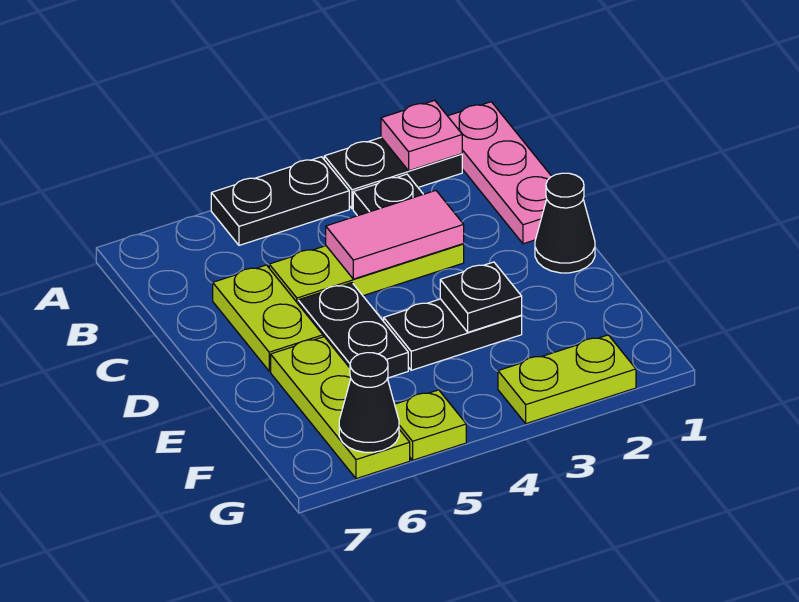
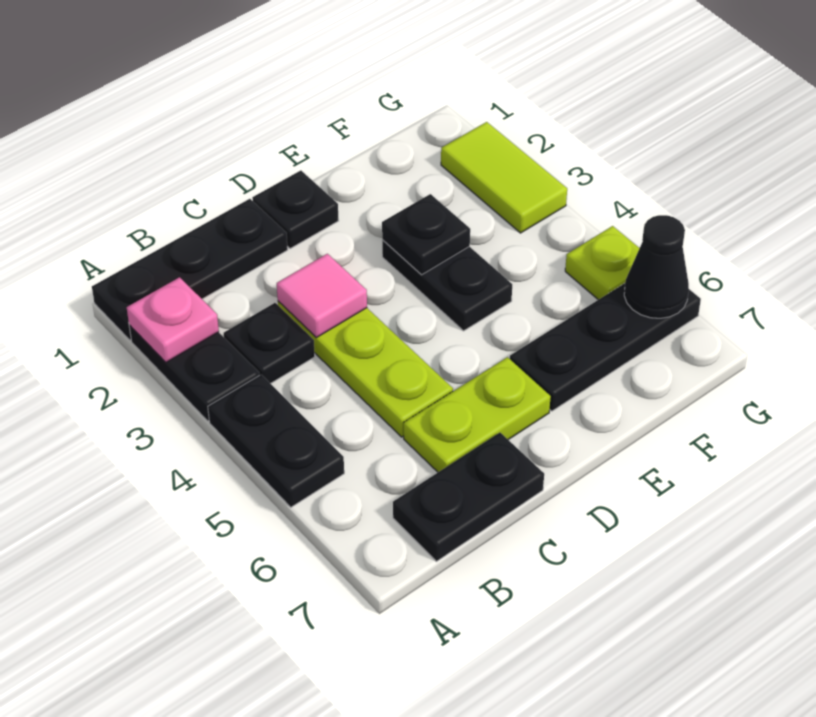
pink plate A1:C1 level 1 -> black plate A1:C1 level 1
pink tile C3:C4 level 2 -> pink tile C3 level 2
black cone D1 level 1 -> black plate D1 level 1
black plate D5:E5 level 1 -> black plate B7:C7 level 1
lime plate E6:G6 level 1 -> black plate E6:G6 level 1
lime plate G2:G3 level 1 -> lime tile G2:G3 level 1

